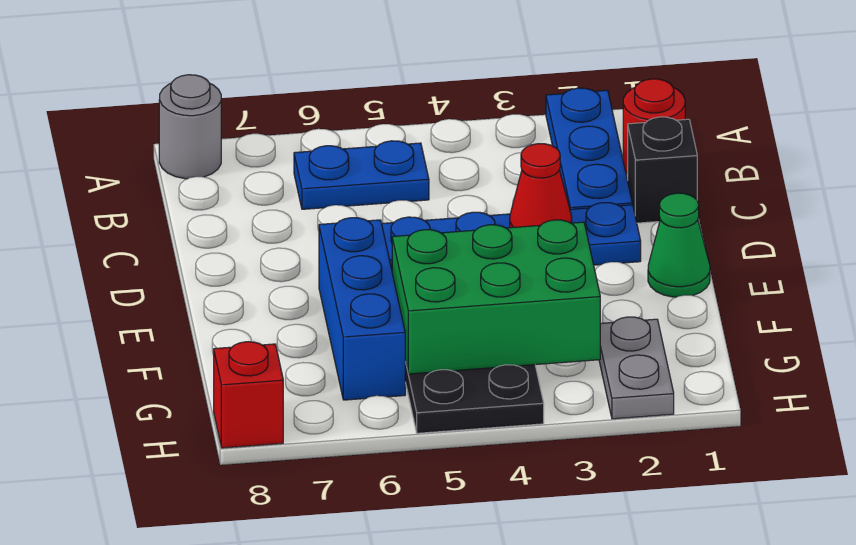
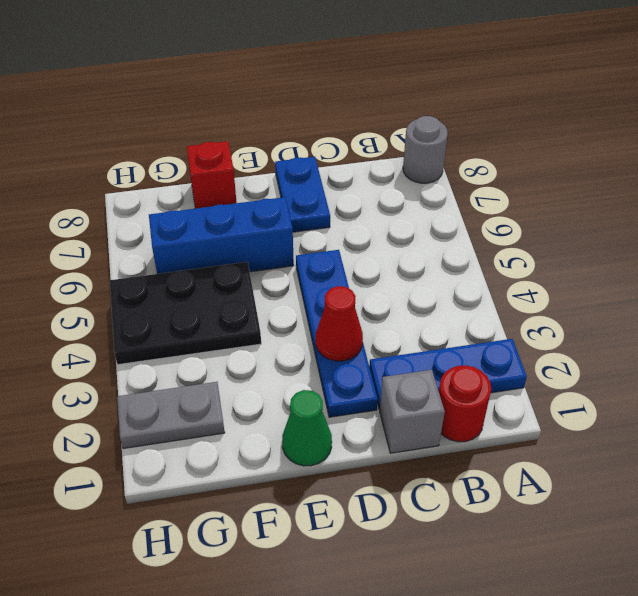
blue plate B5:B6 level 1 -> blue plate D7:D8 level 1
black brick C1 level 1 -> grey brick C1 level 1
green brick F3:G5 level 2 -> none
red brick H8 level 1 -> red brick F8 level 1

